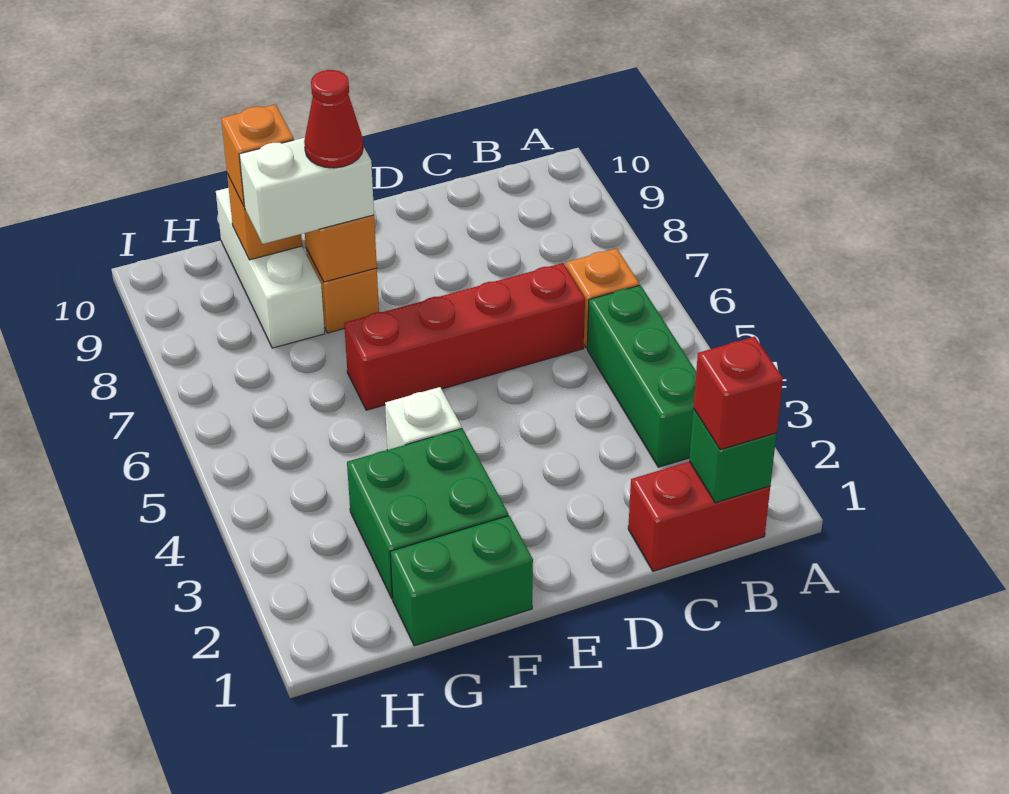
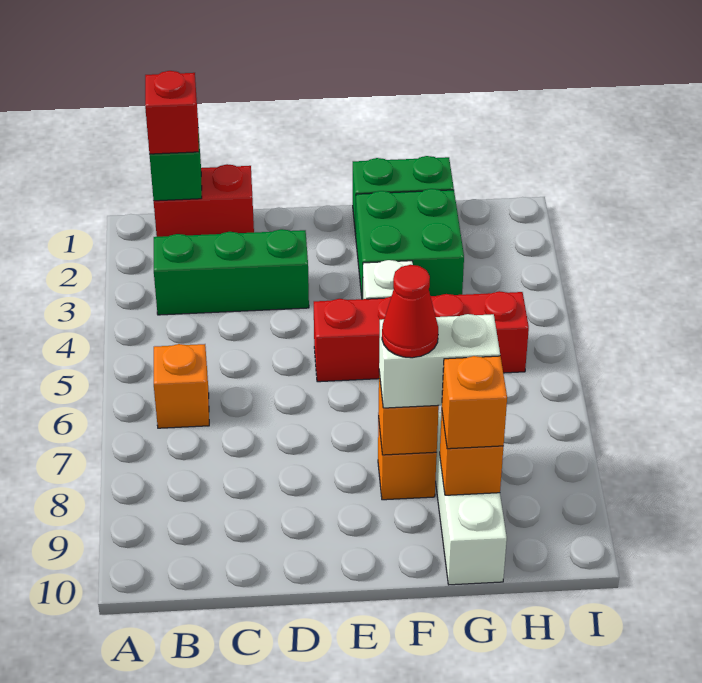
green brick B3:B5 level 1 -> green brick B3:D3 level 1
red brick C6:F6 level 1 -> red brick E5:H5 level 1

